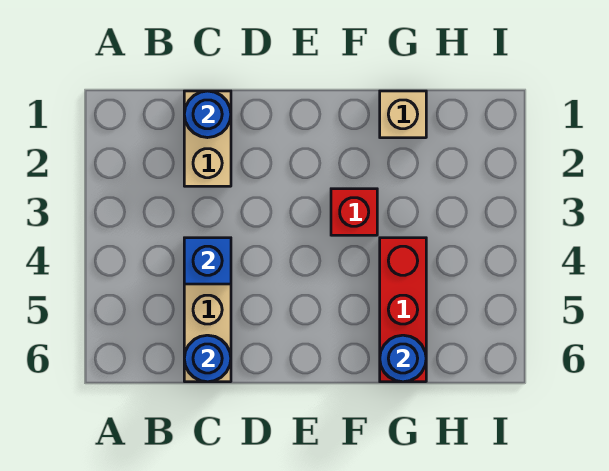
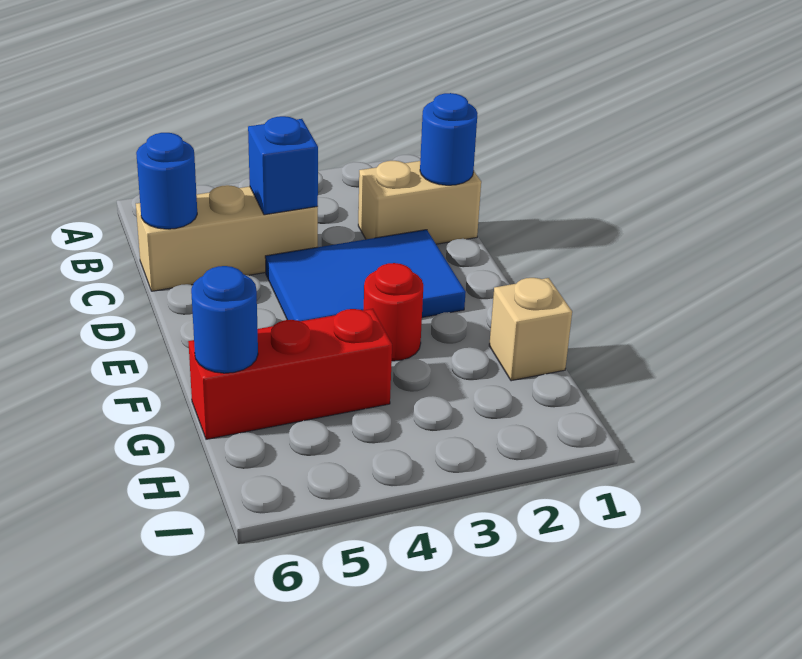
none -> blue tile D2:E4 level 1
red brick F3 level 1 -> red round brick F3 level 1

